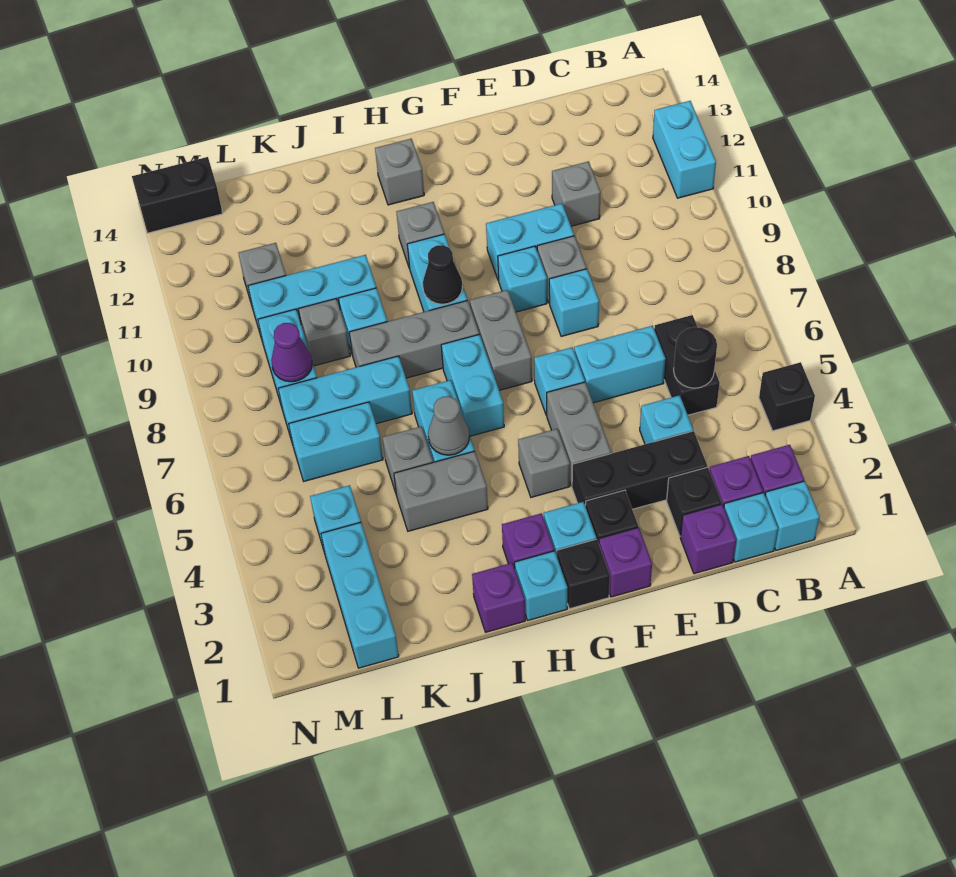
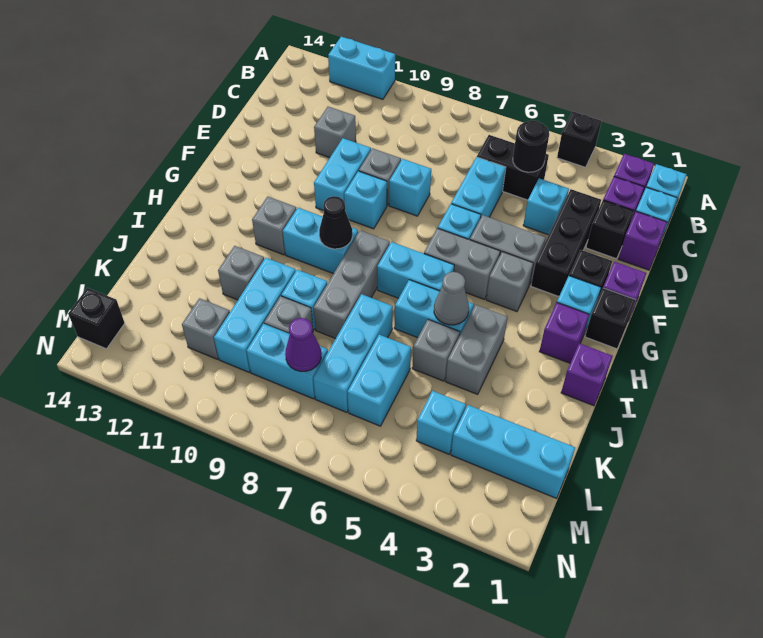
grey brick G7:G8 level 1 -> grey brick G5:G6 level 1
cyan brick H1 level 1 -> none
grey brick H13 level 1 -> grey brick J11 level 1
black brick M14:N14 level 1 -> black brick M14 level 1

